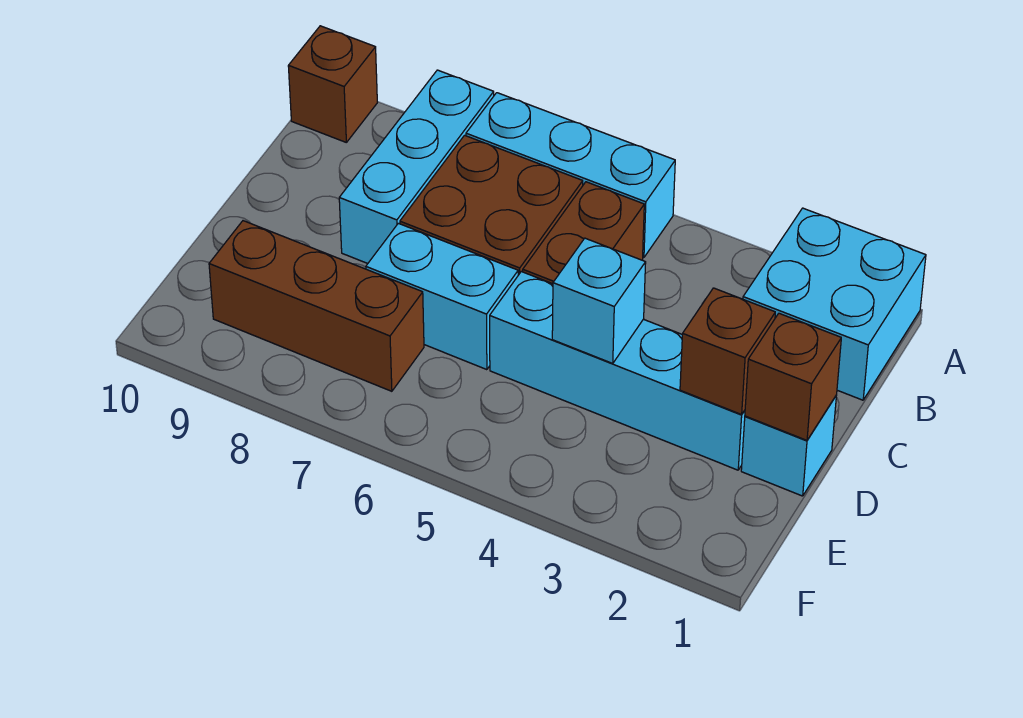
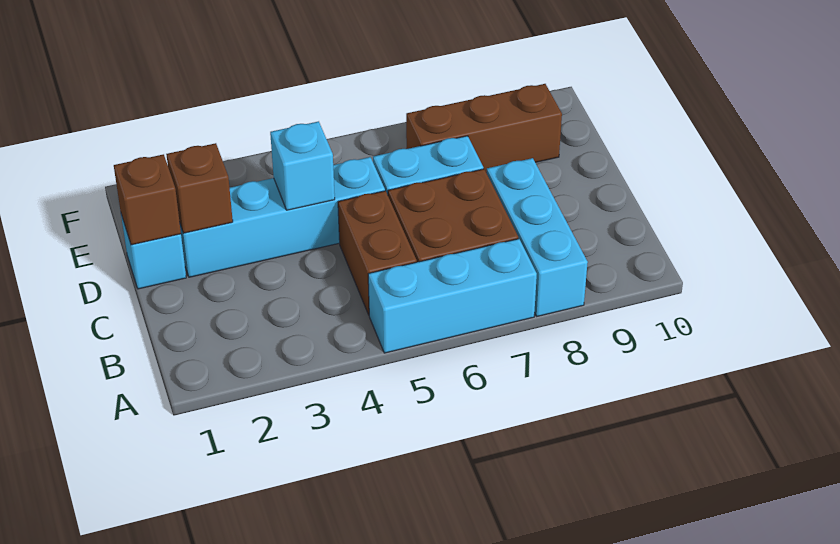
cyan brick A1:B2 level 1 -> none
brown brick A10 level 1 -> none

